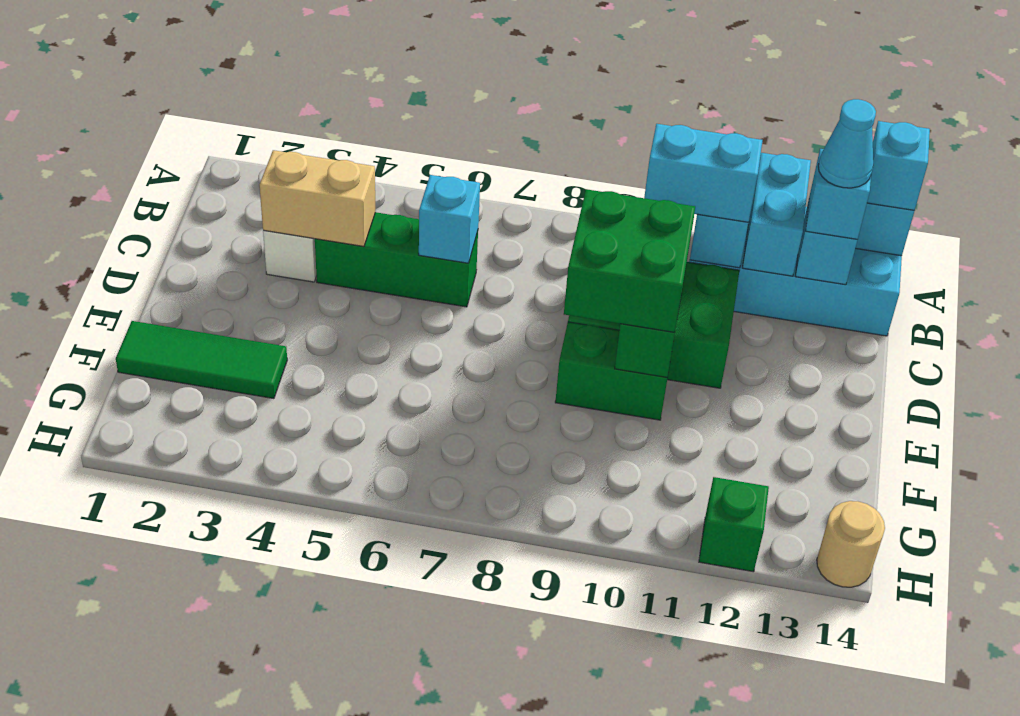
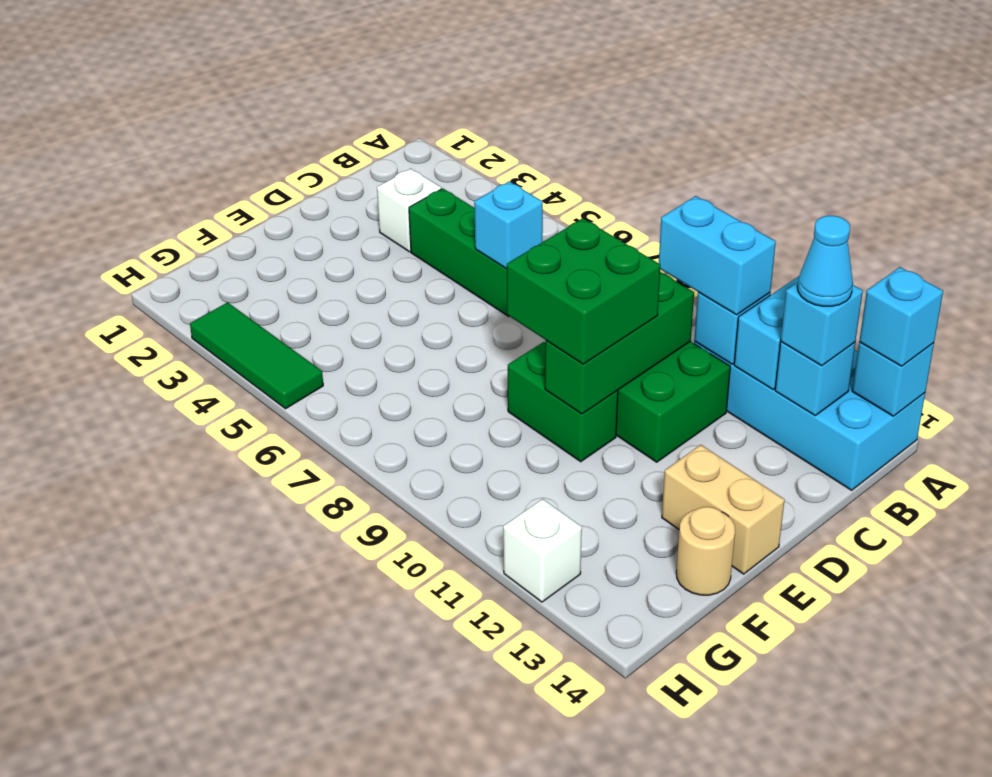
tan brick C3:C4 level 2 -> tan brick E13:E14 level 1
green tile F1:F3 level 1 -> green tile H3:H5 level 1
green brick H12 level 1 -> white brick H12 level 1
tan round brick H14 level 1 -> tan round brick F14 level 1

